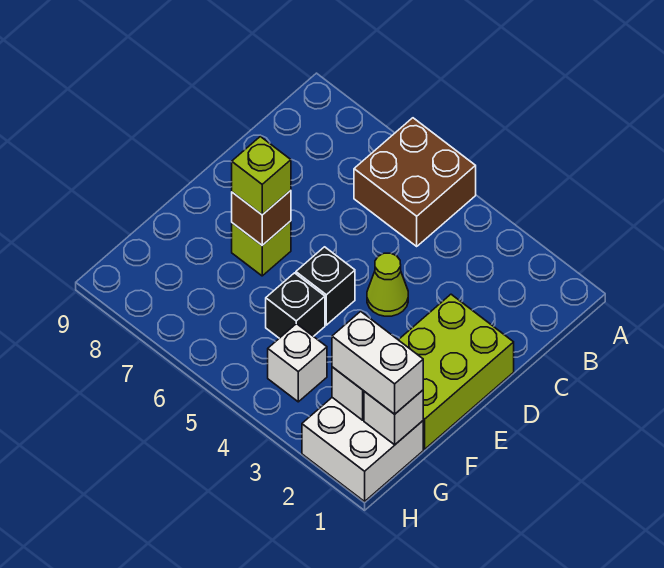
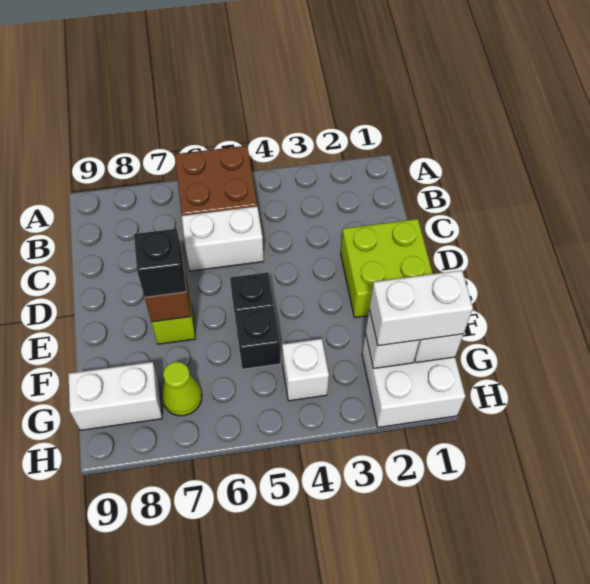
none -> white brick C5:C6 level 1
lime brick D1:F2 level 1 -> lime brick D1:E2 level 1
lime cone D4 level 1 -> lime cone G7 level 1
lime brick E7 level 3 -> black brick E7 level 3
none -> white brick G8:G9 level 1

